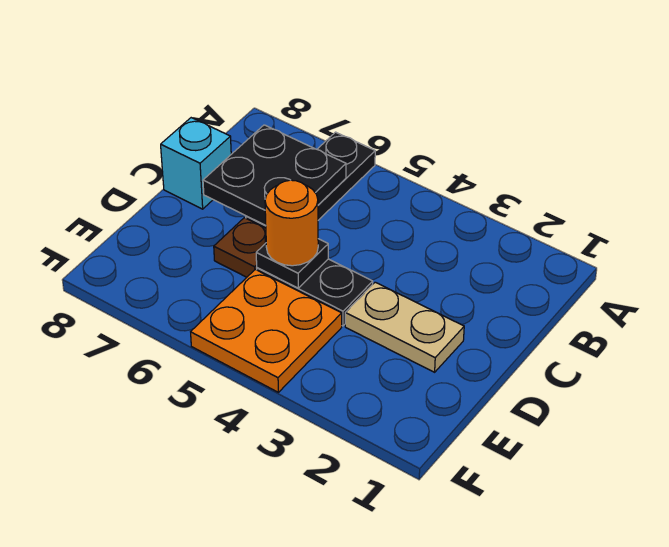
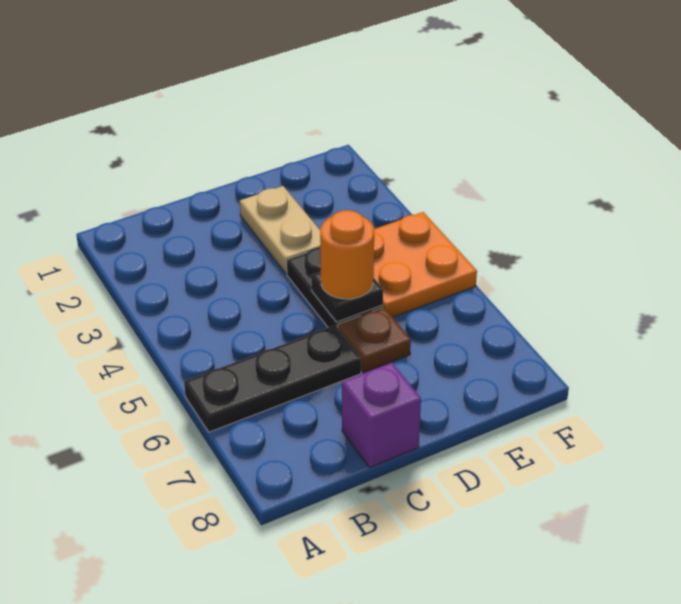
black plate B6:C7 level 2 -> none
cyan brick C8 level 1 -> purple brick C8 level 1

